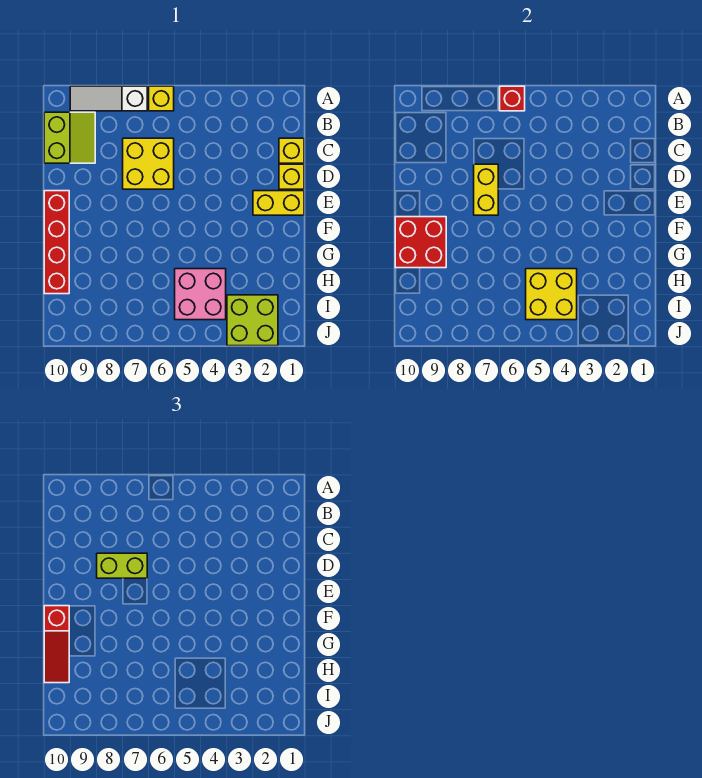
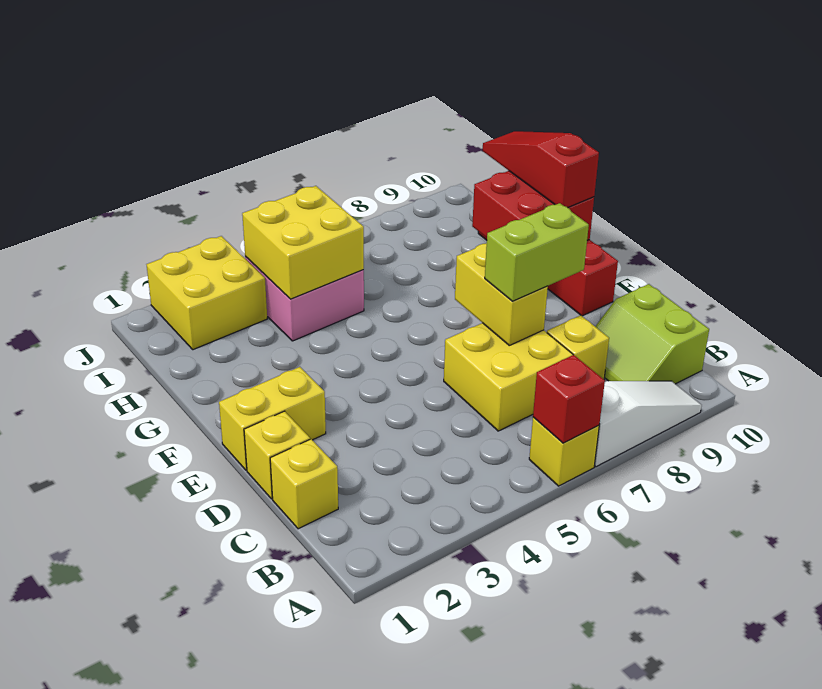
none -> yellow brick C8 level 1
lime brick I2:J3 level 1 -> yellow brick I2:J3 level 1

